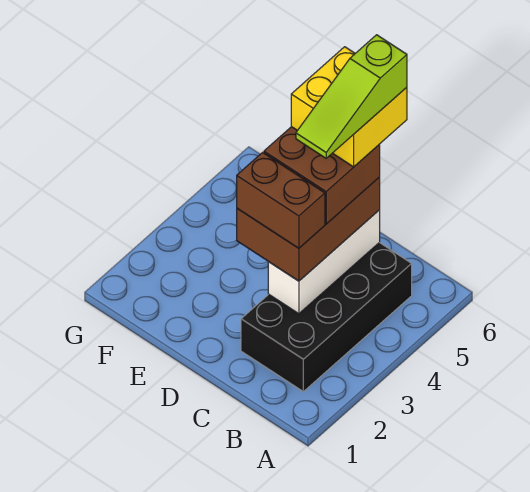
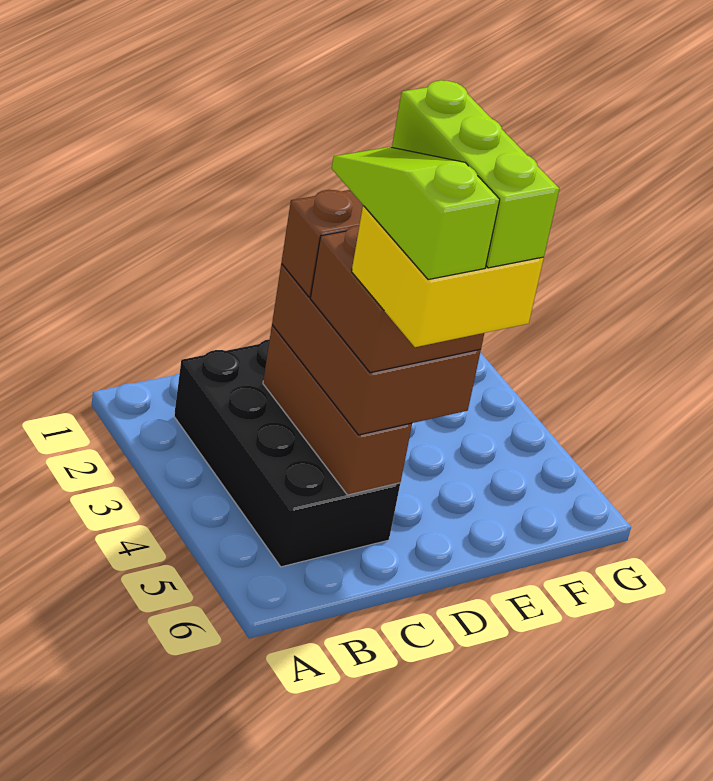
white brick C3:C5 level 2 -> brown brick C3:C5 level 2
none -> lime brick D4:D6 level 6

